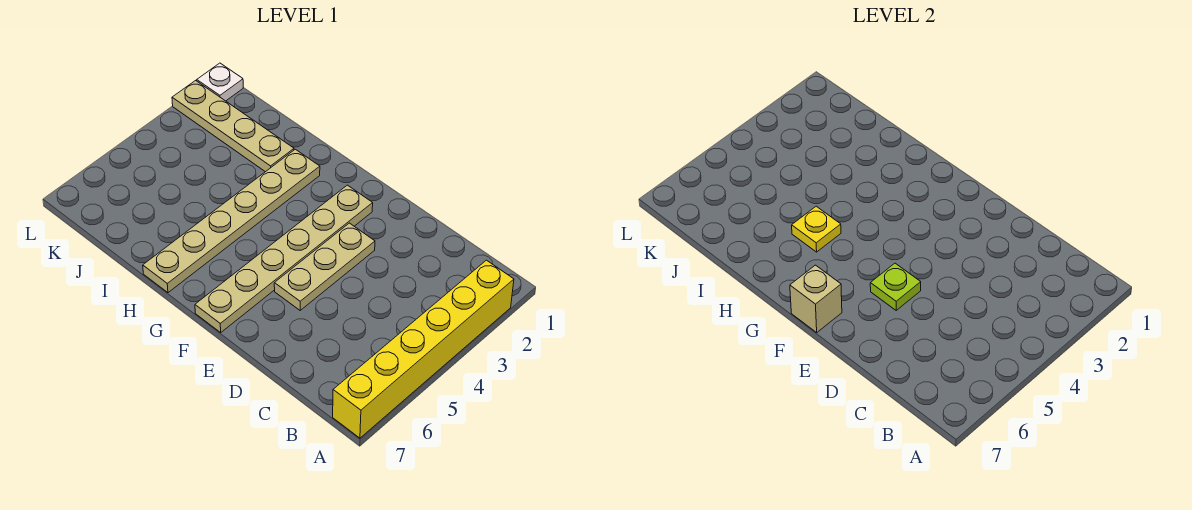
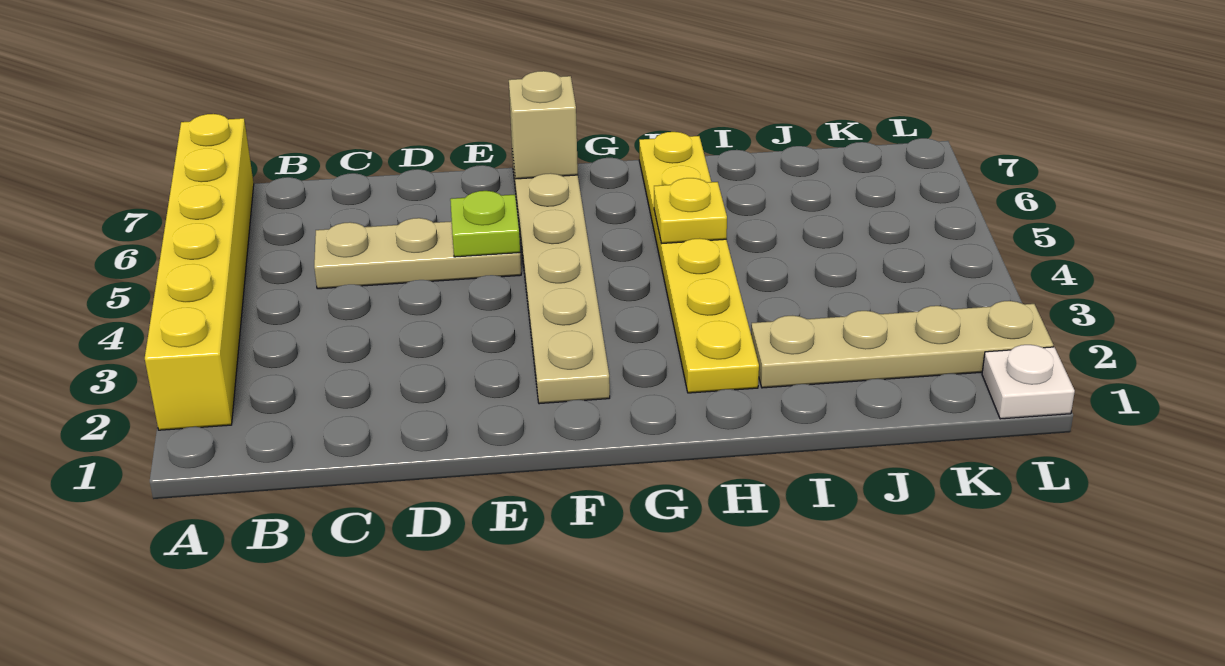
tan plate E3:E5 level 1 -> tan plate C5:E5 level 1
tan plate H2:H7 level 1 -> yellow plate H2:H7 level 1

